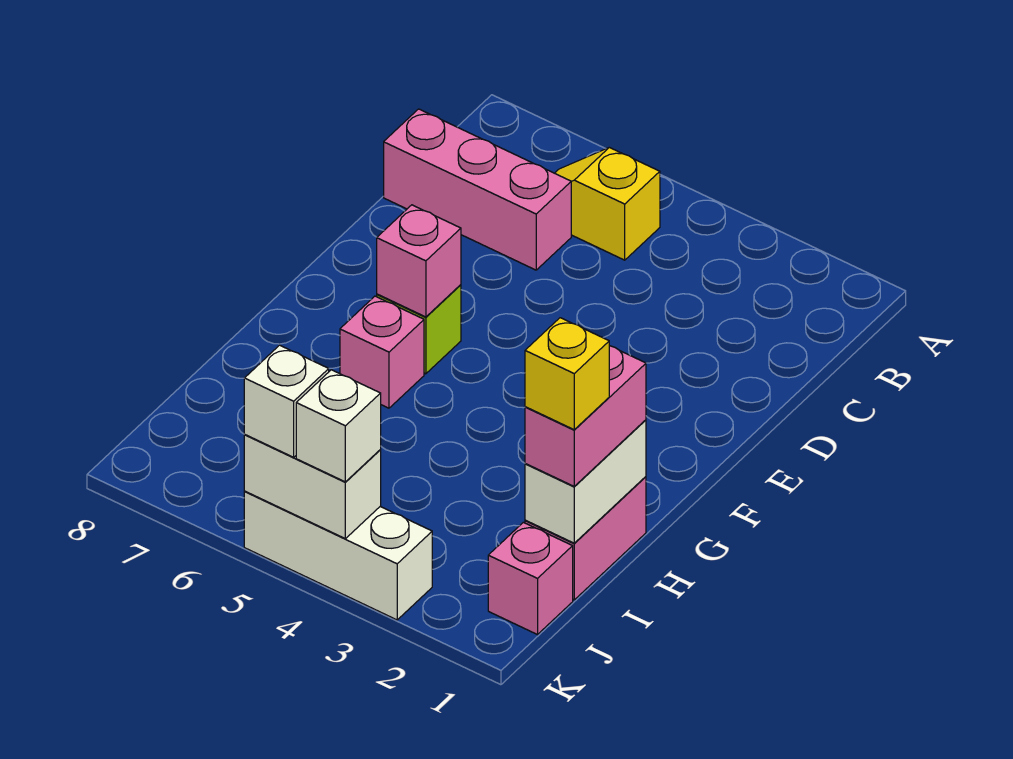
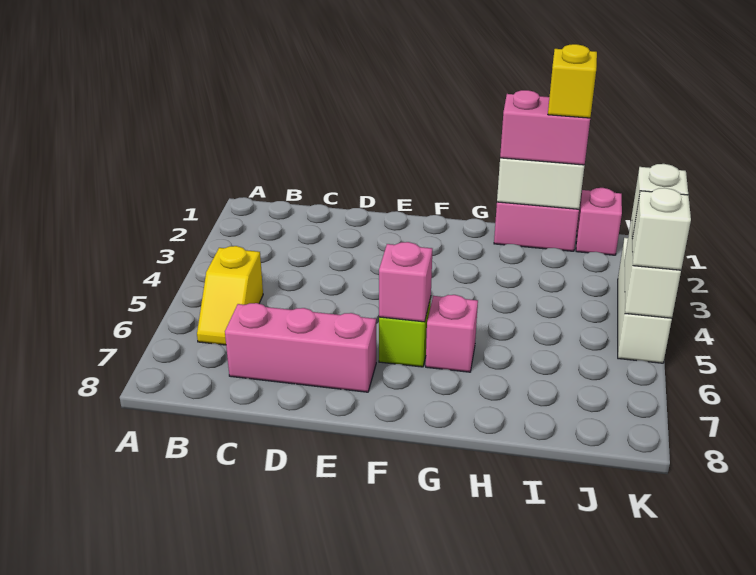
pink brick C6:C8 level 1 -> pink brick C7:E7 level 1

